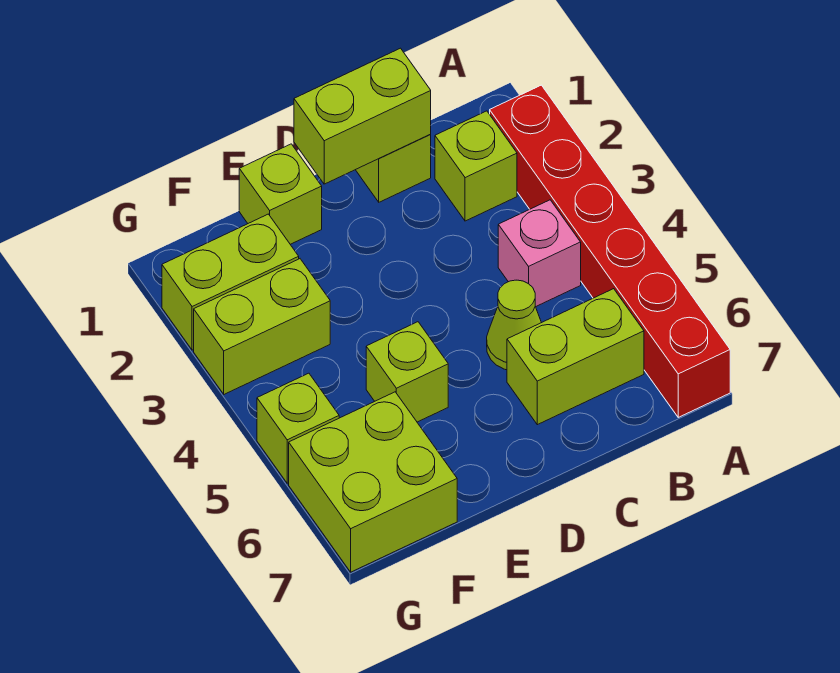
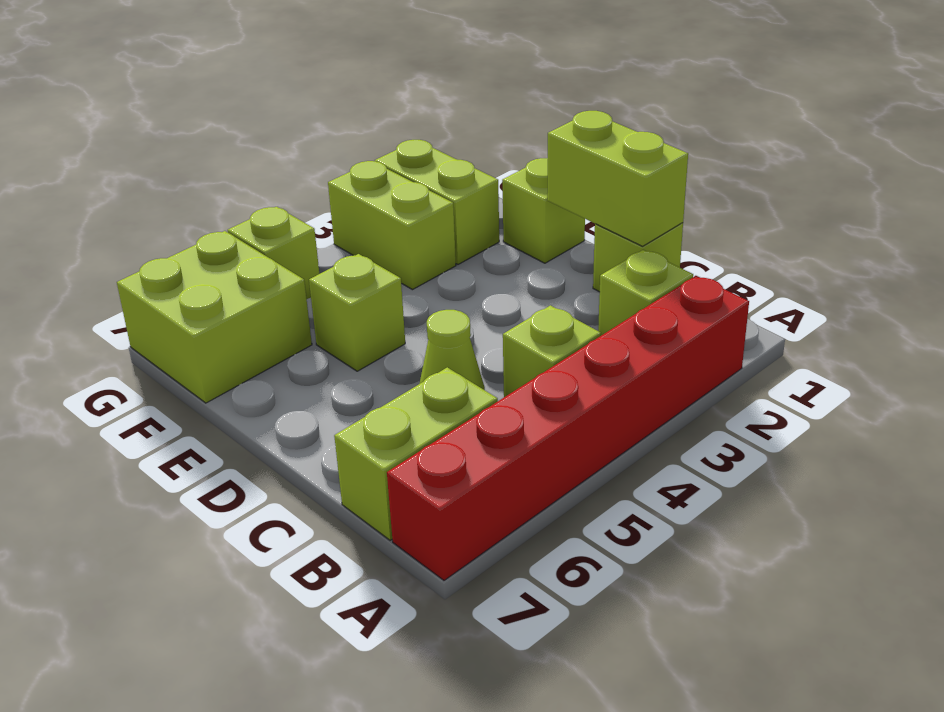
pink brick B4 level 1 -> lime brick B4 level 1
lime brick B6:C6 level 1 -> lime brick B6:B7 level 1

